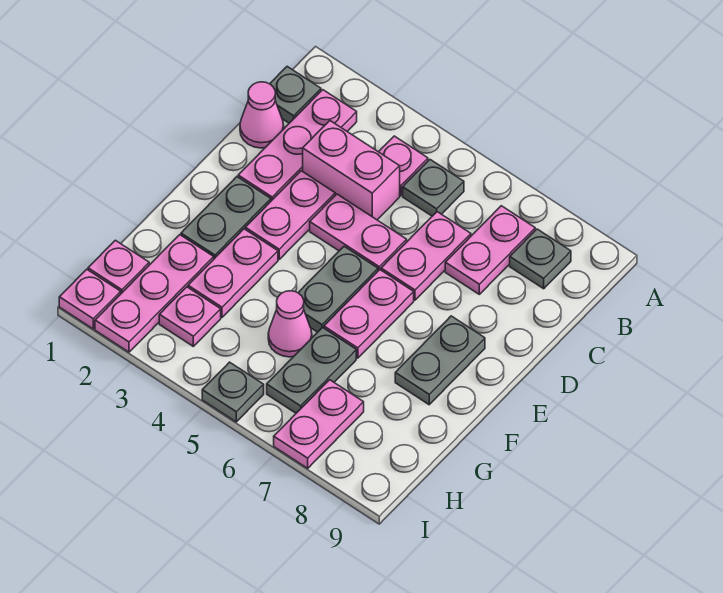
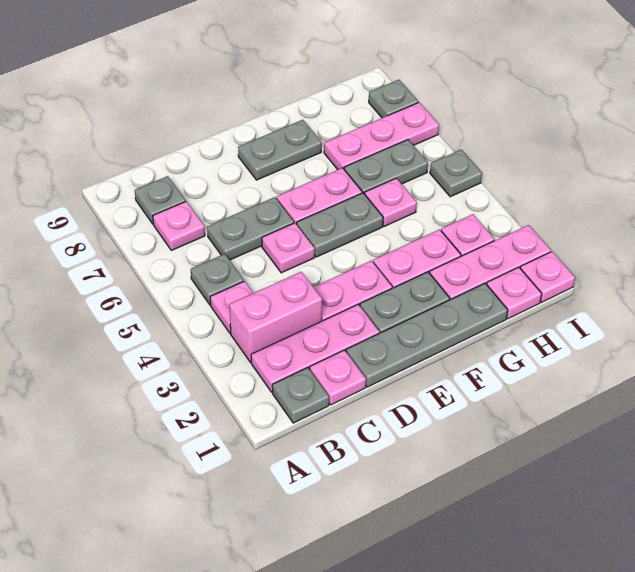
pink plate B7:C7 level 1 -> pink plate B7 level 1
pink cone C1 level 1 -> pink plate C1 level 1
pink brick C3:C4 level 1 -> pink brick B3:C3 level 1
pink plate C6:D6 level 1 -> grey plate C6:D6 level 1
none -> grey plate D1:G1 level 1
pink plate D4:D5 level 1 -> pink plate D5 level 1
pink cone G5 level 1 -> pink plate G5 level 1
pink plate H7:I7 level 1 -> pink plate G7:I7 level 1
none -> grey plate I8 level 1

